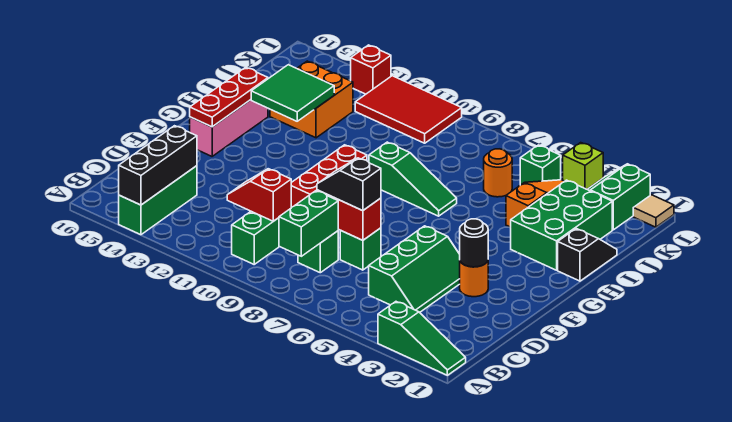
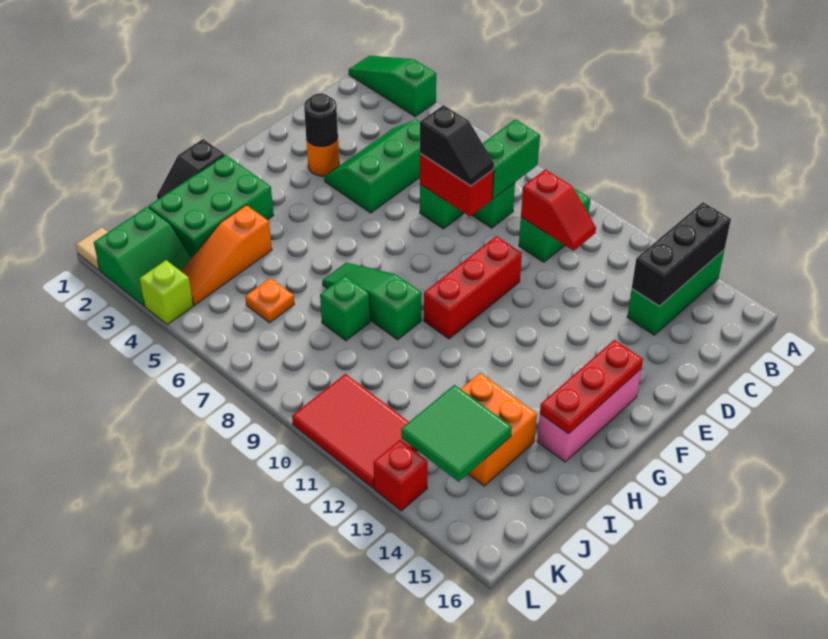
green tile H13:I14 level 2 -> green tile J13:K14 level 2
orange round brick J6 level 1 -> orange plate J6 level 1
green brick K5 level 1 -> green brick I8 level 1

